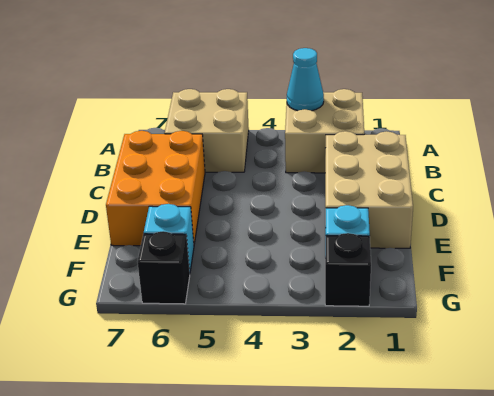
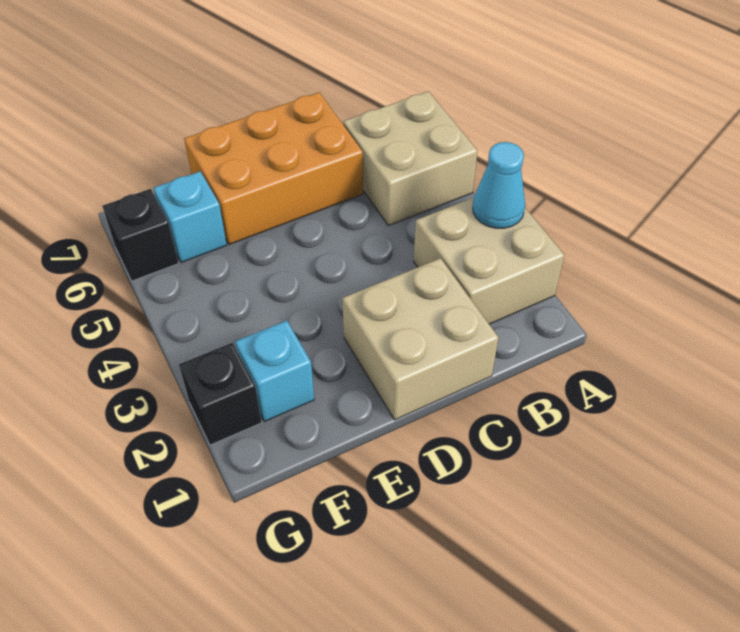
tan brick C1:E2 level 1 -> tan brick C1:D2 level 1

